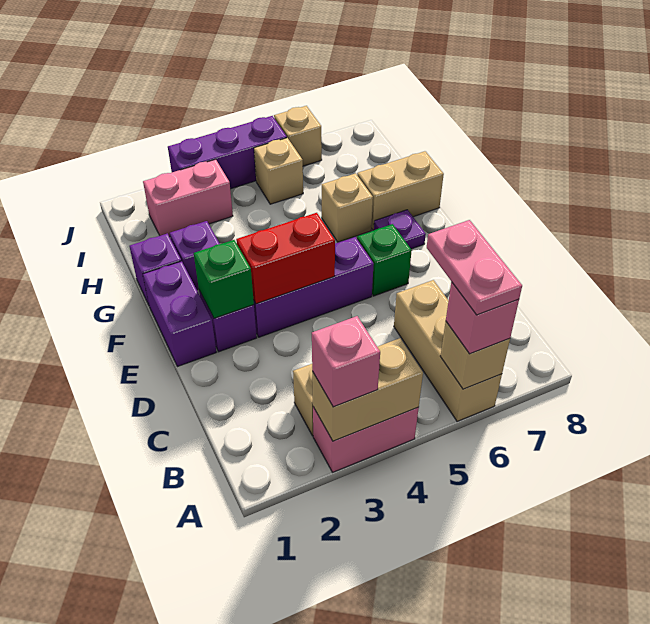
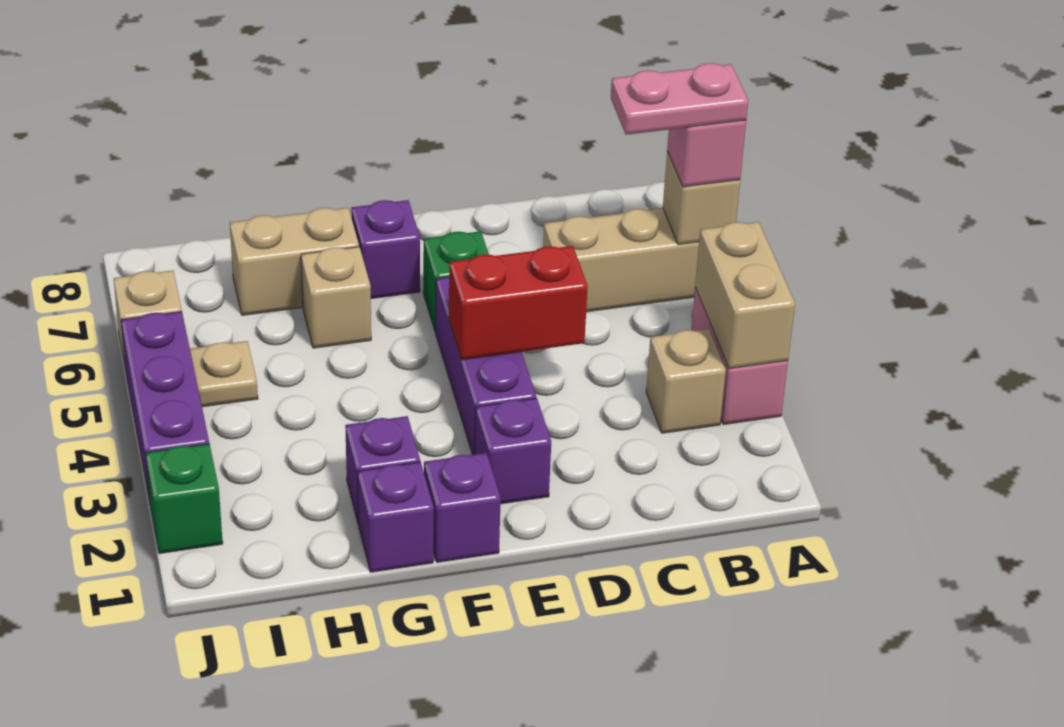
pink brick A3 level 3 -> none
purple brick E1:F1 level 1 -> purple brick F1 level 1
green brick E2 level 2 -> green brick J2 level 1
red brick E3:E4 level 2 -> red brick D4:E4 level 2
purple plate F7 level 1 -> purple brick F7 level 1
tan brick G7:G8 level 1 -> tan brick G7:H7 level 1
pink brick I2:I3 level 1 -> none
tan brick I5 level 1 -> tan plate I5 level 1

